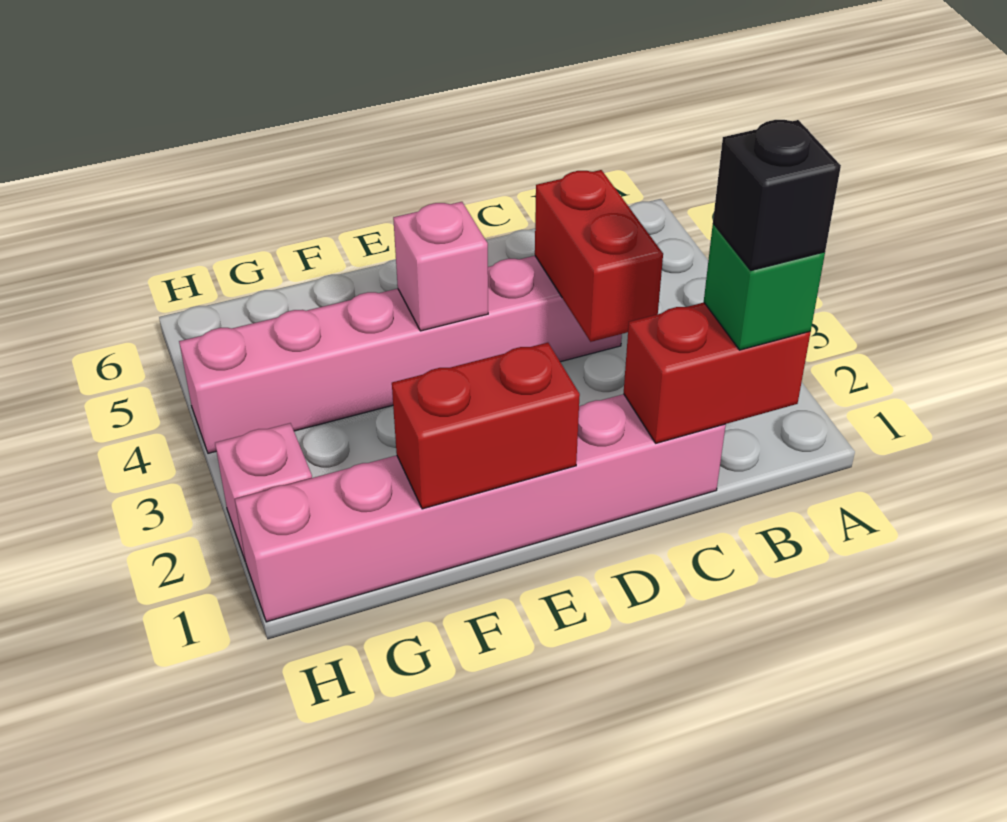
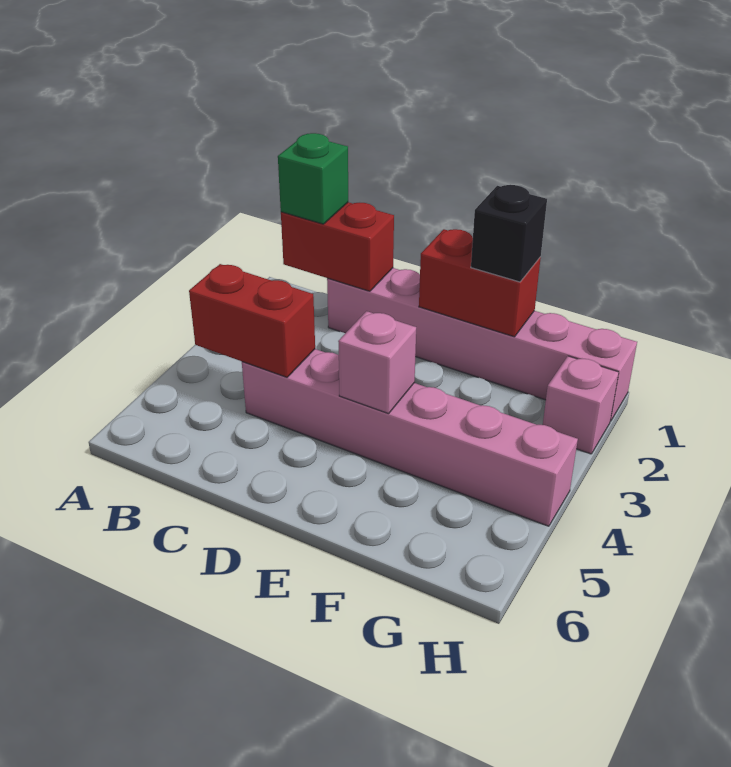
black brick B1 level 4 -> black brick F1 level 3
red brick C3:C4 level 2 -> red brick B4:C4 level 2

